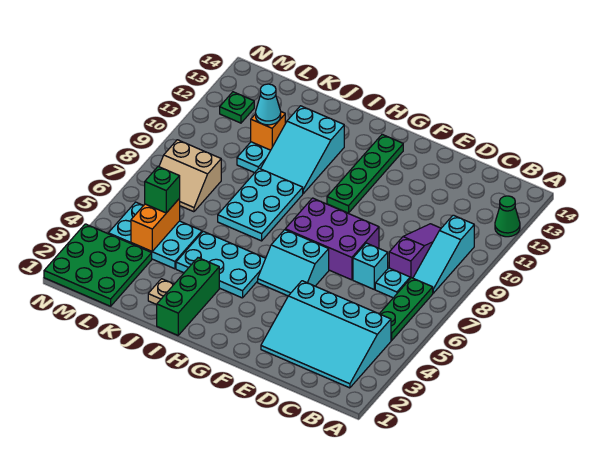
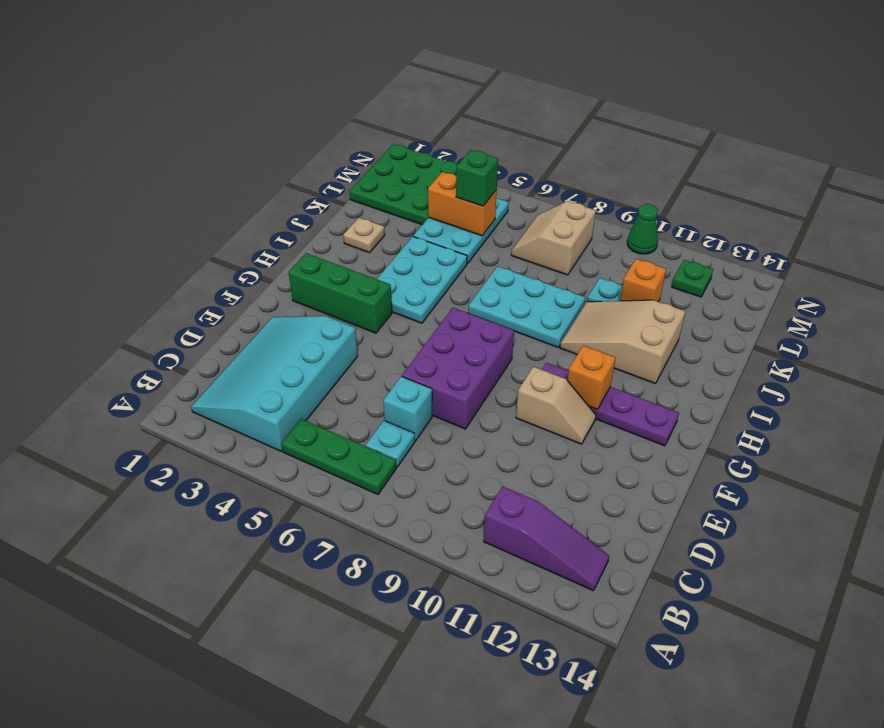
green cone A12 level 1 -> green cone N10 level 1
cyan slope B8:B10 level 1 top 10 -> none
purple slope C8:C10 level 1 top 8 -> purple slope B11:B13 level 1 top 11
cyan slope F5:G6 level 1 top 6 -> none
none -> tan slope F10:F11 level 1 top 10
green plate G10:G13 level 1 -> purple plate G10:G13 level 1
none -> orange brick G11 level 2
green brick I1:I3 level 1 -> green brick G2:G4 level 1
cyan slope I10:J12 level 1 top 12 -> tan slope I10:J12 level 1 top 12
cyan cone K11 level 3 -> none

